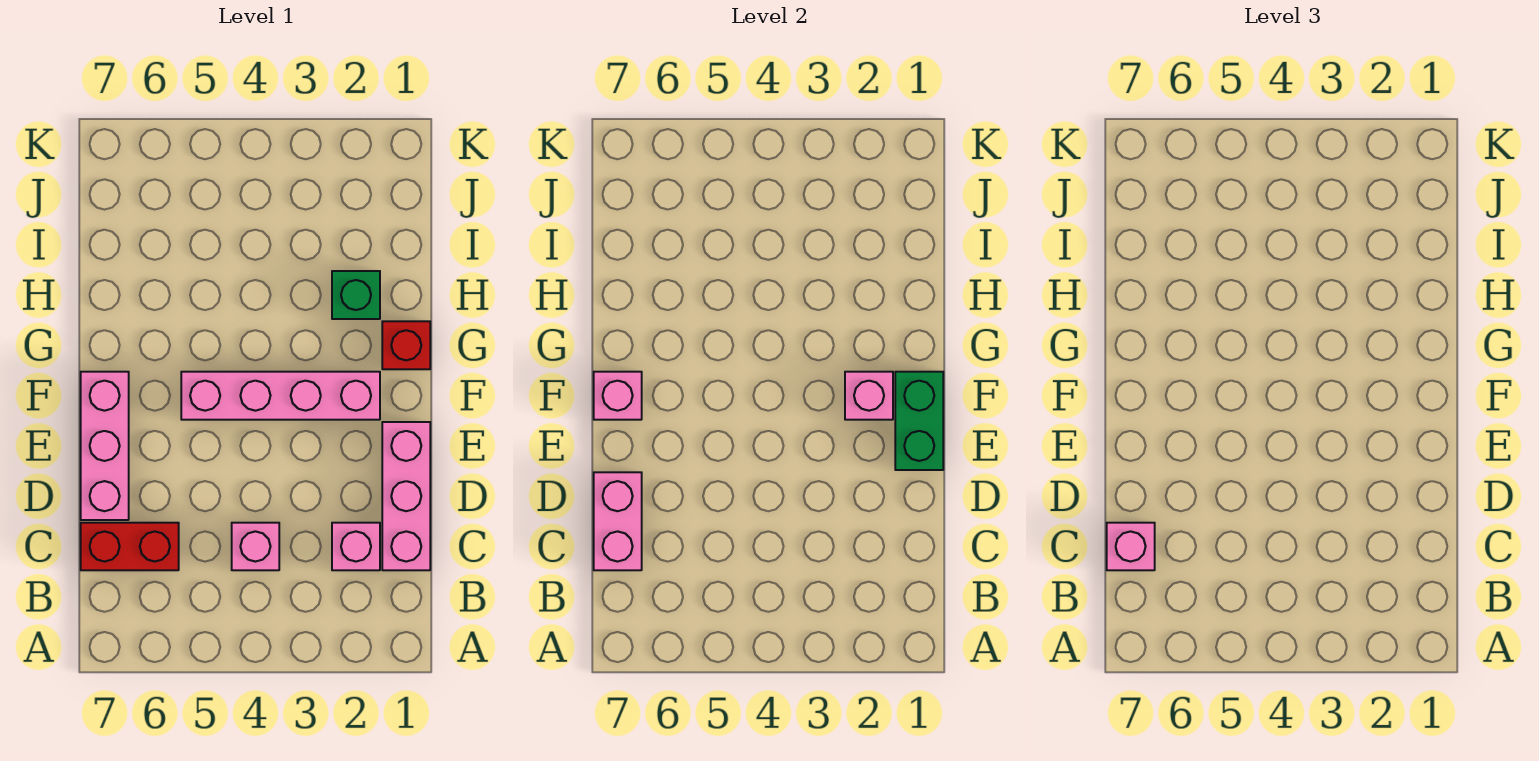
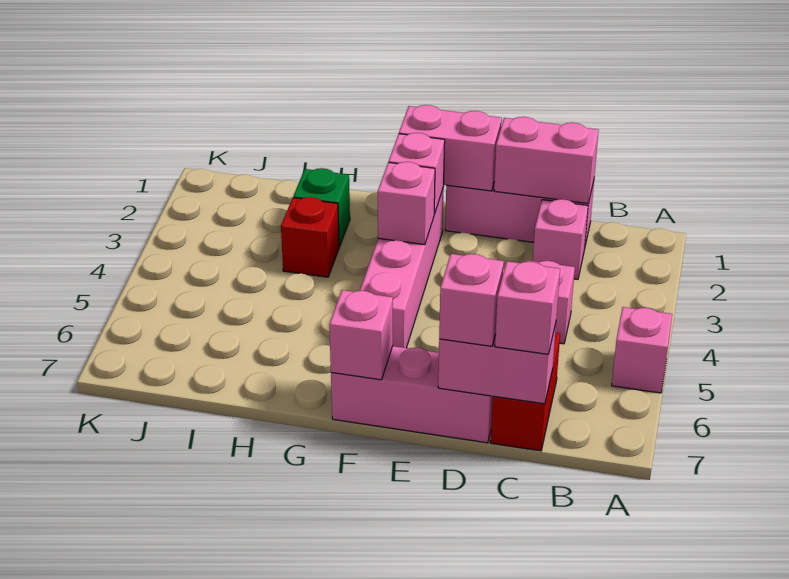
none -> pink brick A5 level 1
none -> pink brick C1:D1 level 2
none -> pink brick D7 level 3
green brick E1:F1 level 2 -> pink brick E1:F1 level 2
none -> pink brick F3 level 2
red brick G1 level 1 -> red brick H3 level 1

